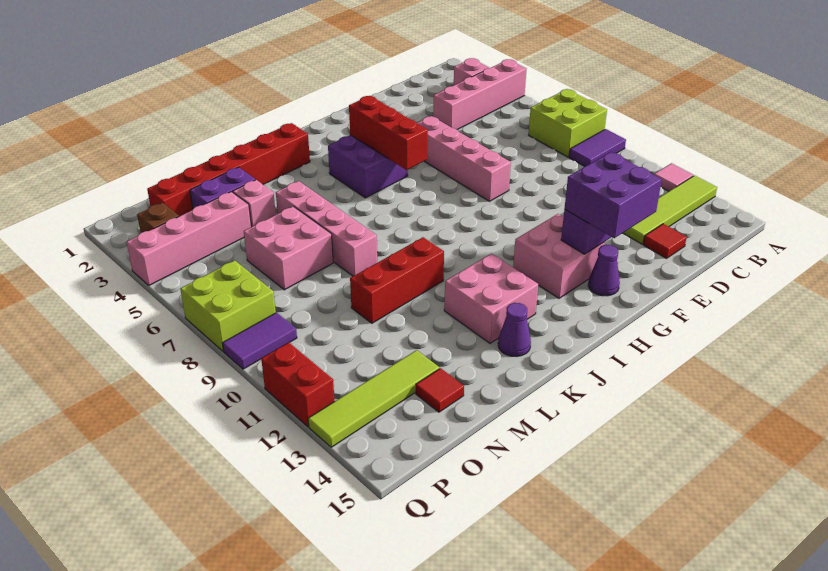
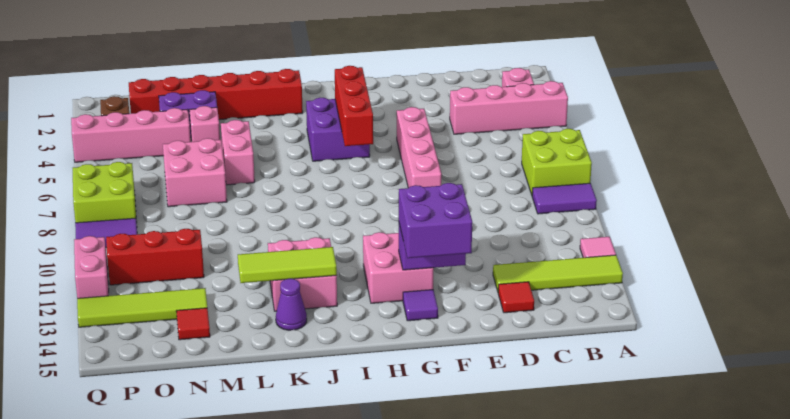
purple cone G14 level 1 -> purple tile G14 level 1
none -> lime tile J13:L13 level 2
red brick K10:M10 level 1 -> red brick N11:P11 level 1
pink brick L5:L8 level 1 -> pink brick L5:L6 level 1
red brick Q11:Q12 level 1 -> pink brick Q11:Q12 level 1

